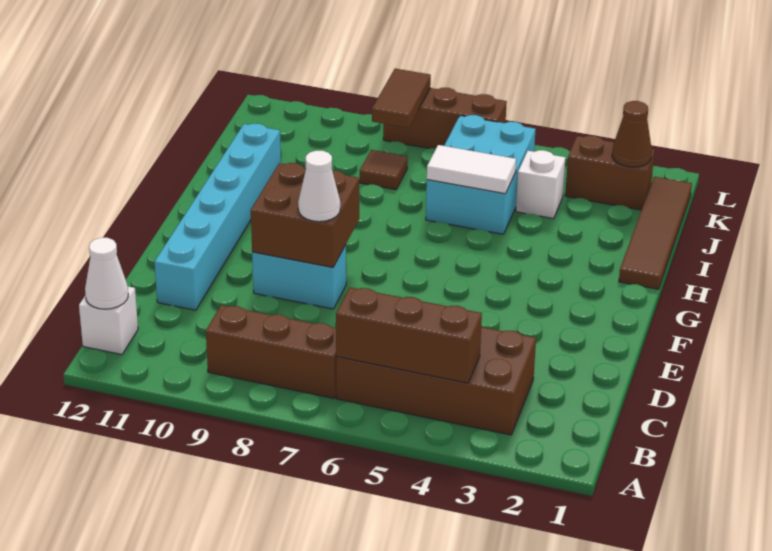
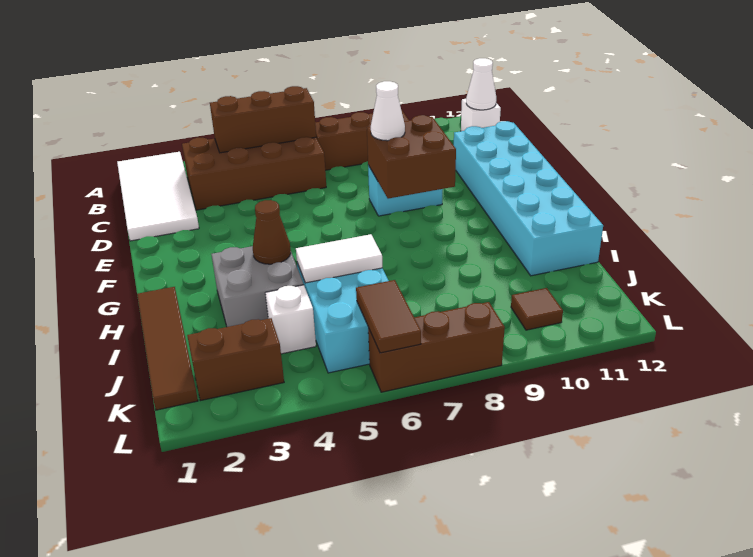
none -> white tile A1:D2 level 1
cyan brick D11:I11 level 1 -> cyan brick D11:I12 level 1
none -> grey brick H3:I4 level 1
brown tile J8 level 1 -> brown tile K10 level 1
brown cone K2 level 2 -> brown cone H4 level 2
brown tile K8:L8 level 2 -> brown tile K6:L6 level 2

